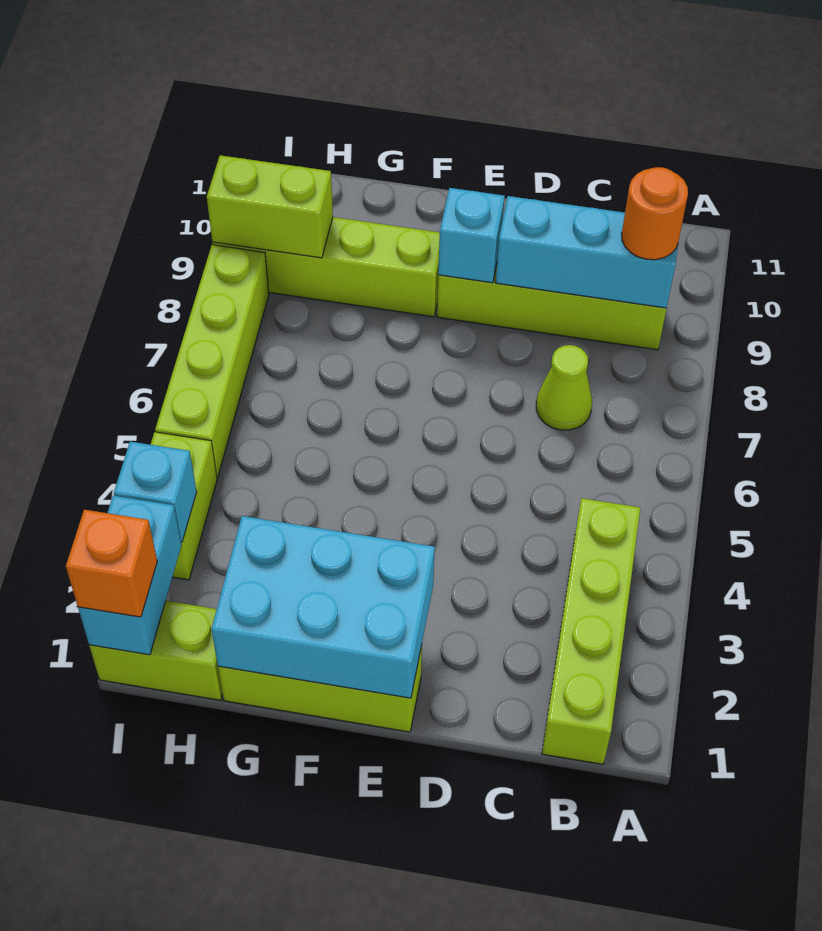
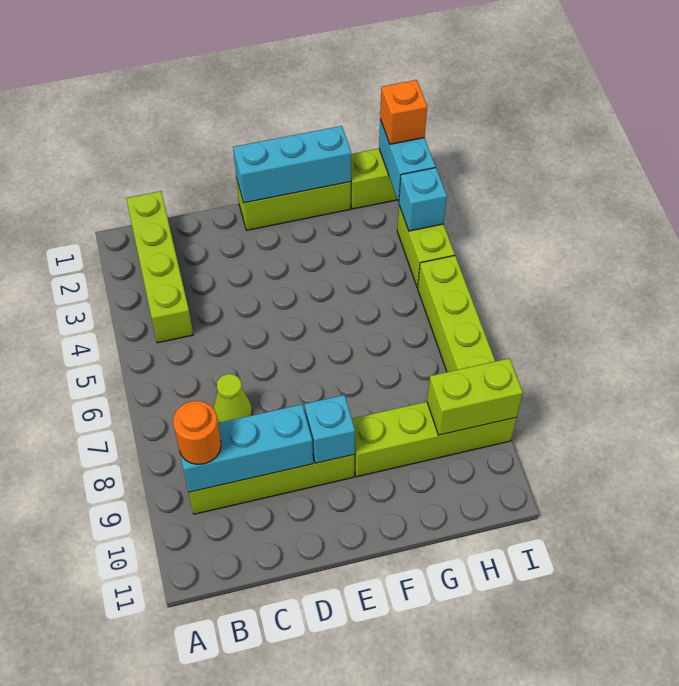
cyan brick E1:G2 level 2 -> cyan brick E1:G1 level 2

